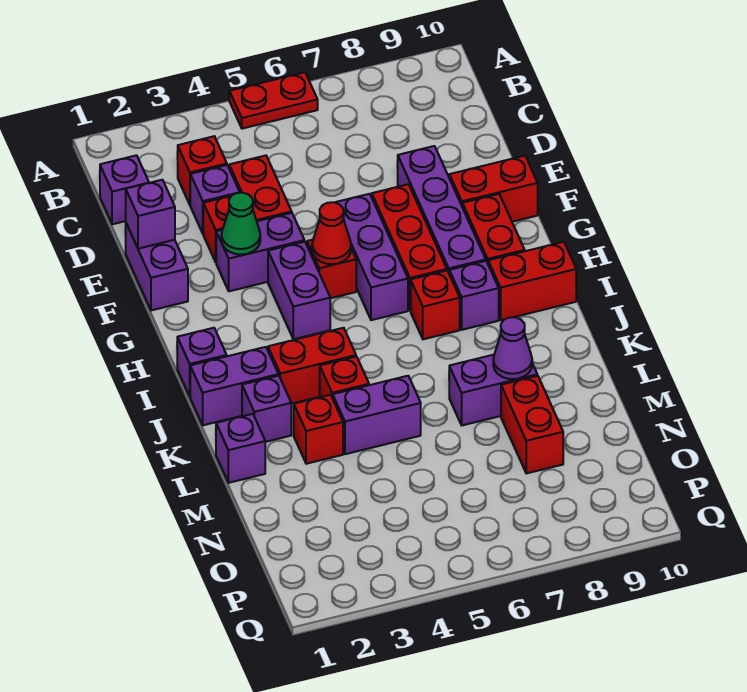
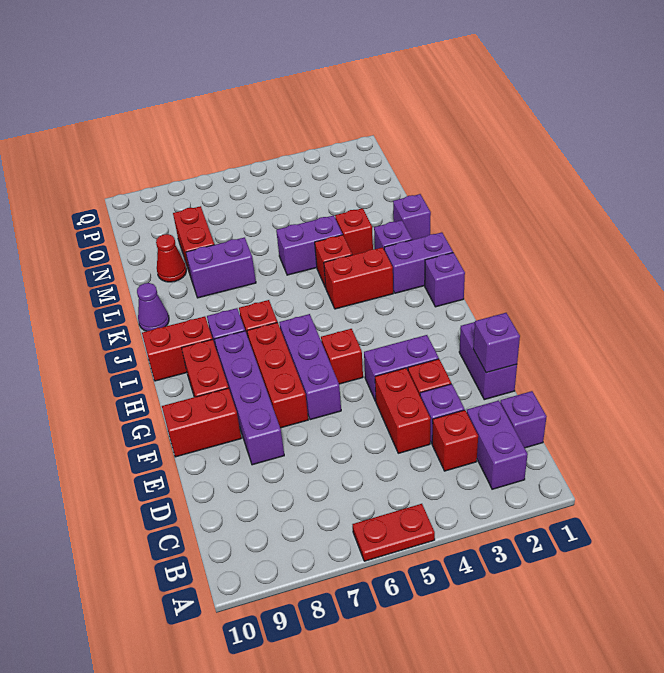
green cone F3 level 2 -> none
purple brick G4:H4 level 1 -> purple brick B2:C2 level 1
red cone G5 level 2 -> red cone M9 level 1
purple cone L8 level 2 -> purple cone K10 level 1

